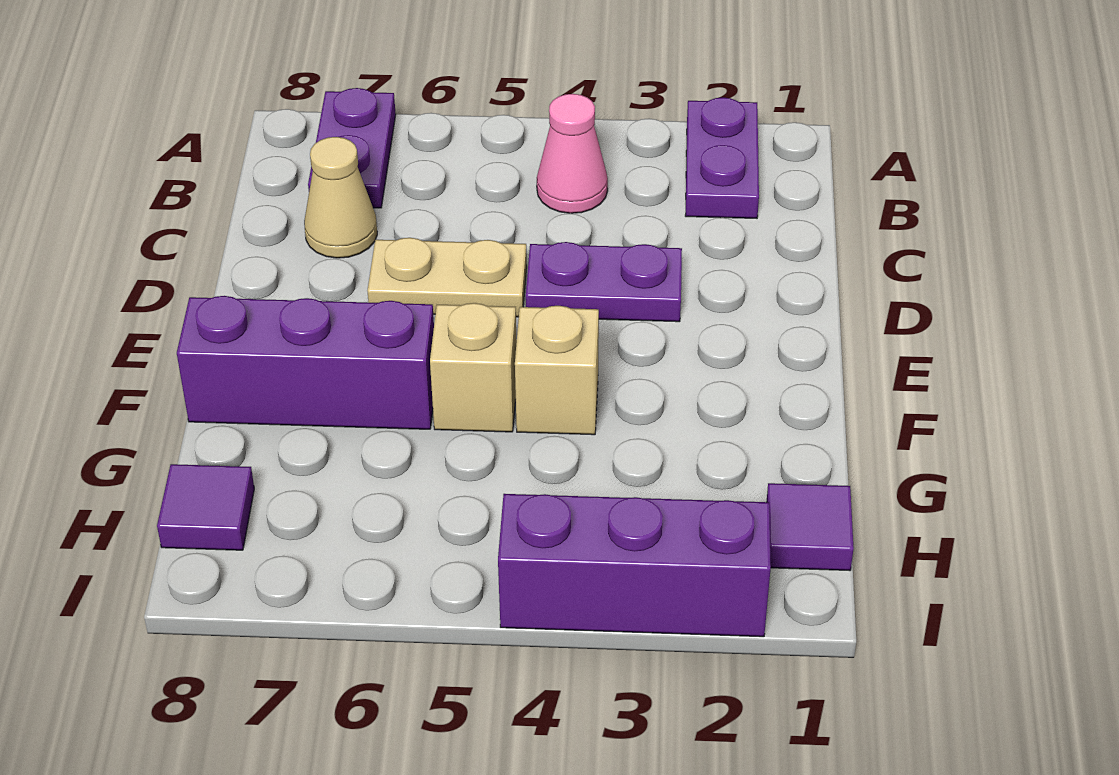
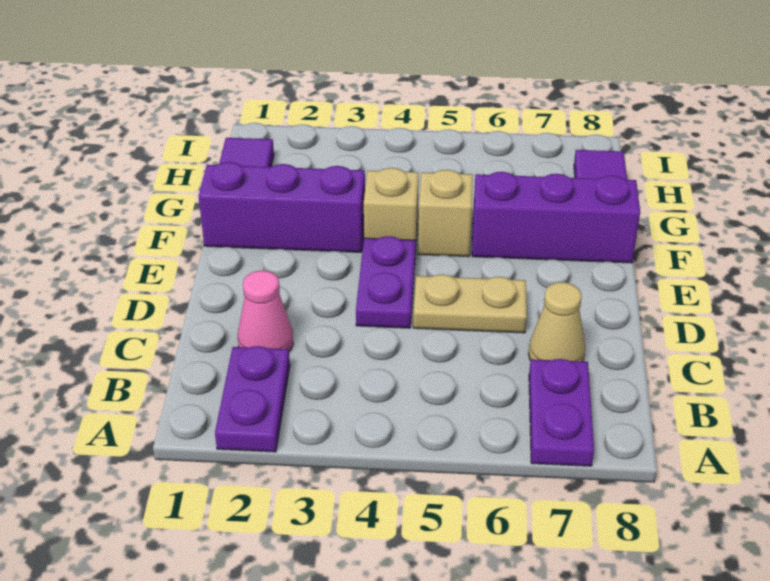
pink cone B4 level 1 -> pink cone C2 level 1
purple plate D3:D4 level 1 -> purple plate D4:E4 level 1
purple brick I2:I4 level 1 -> purple brick F1:F3 level 1

